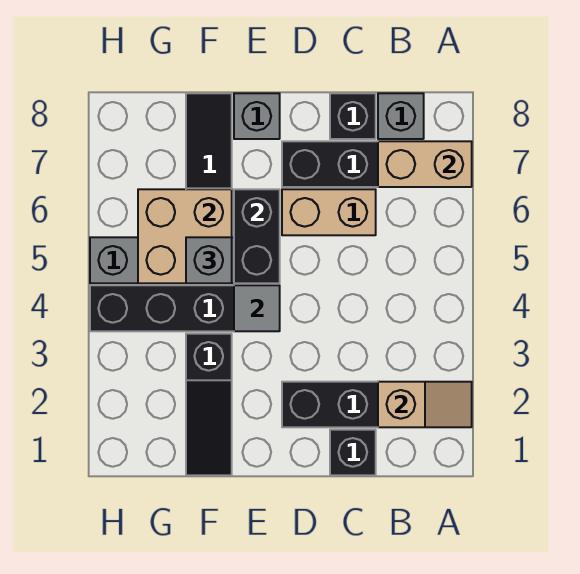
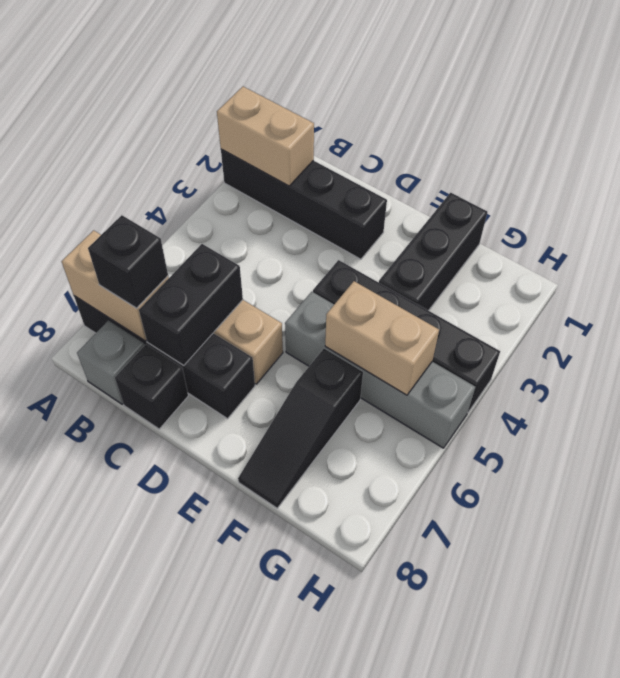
tan slope A2:B2 level 2 top B -> tan brick A2:B2 level 2
black brick C1 level 1 -> black brick B7 level 3
grey tile E4 level 2 -> none
black brick E5:E6 level 2 -> black brick C6:C7 level 2
grey brick E8 level 1 -> none
black slope F1:F3 level 1 top 3 -> black brick F1:F3 level 1
tan brick F5:G6 level 2 -> tan brick F5:G5 level 2
grey brick F5 level 3 -> none

